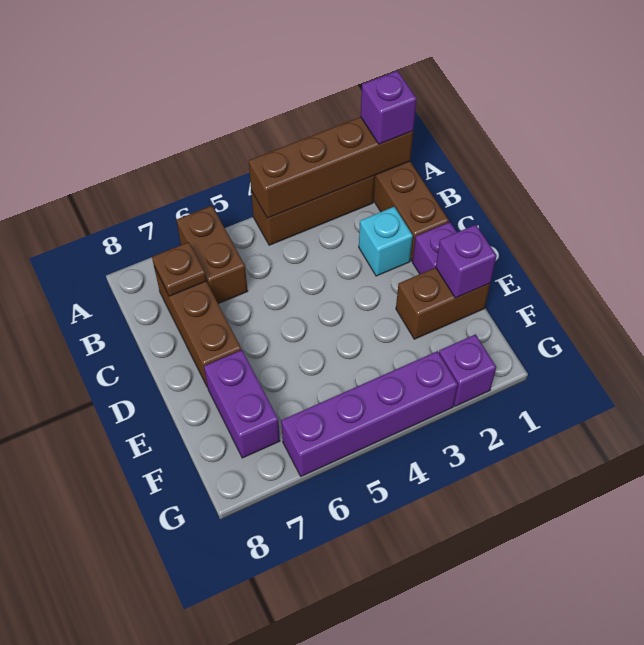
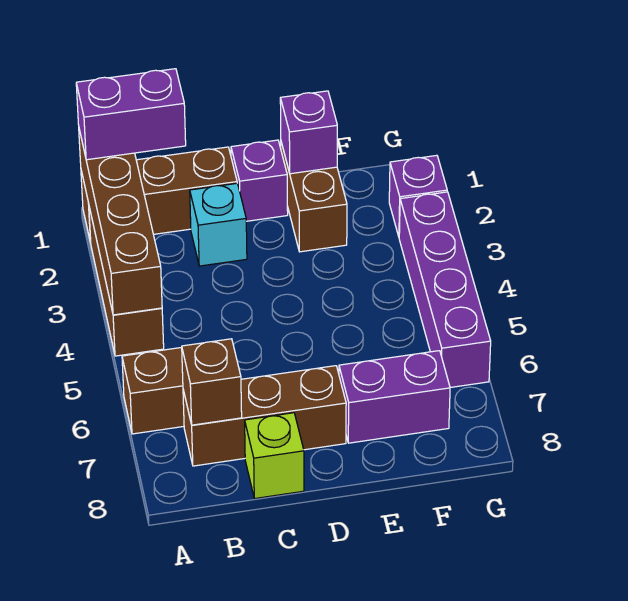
purple brick A1 level 3 -> purple brick A1:B1 level 3
brown plate B7 level 2 -> brown brick B7 level 2
none -> lime brick C8 level 1

